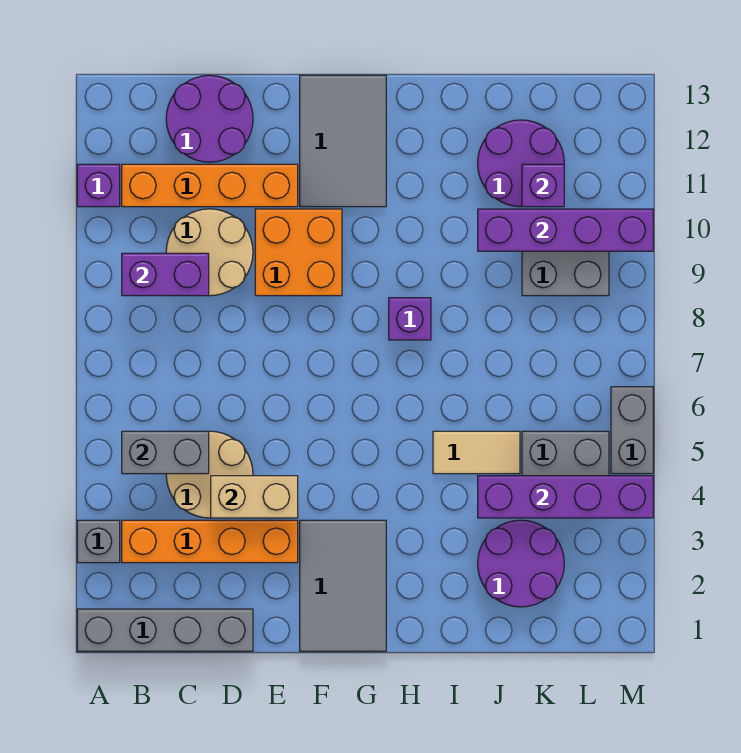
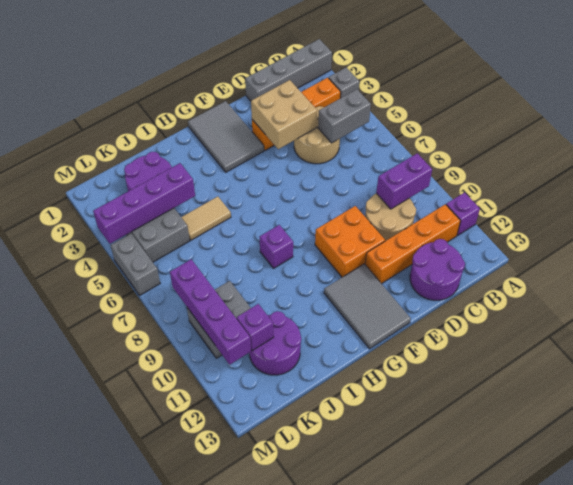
tan brick D4:E4 level 2 -> tan brick D3:E4 level 2
purple brick J10:M10 level 2 -> purple brick L8:L11 level 2

